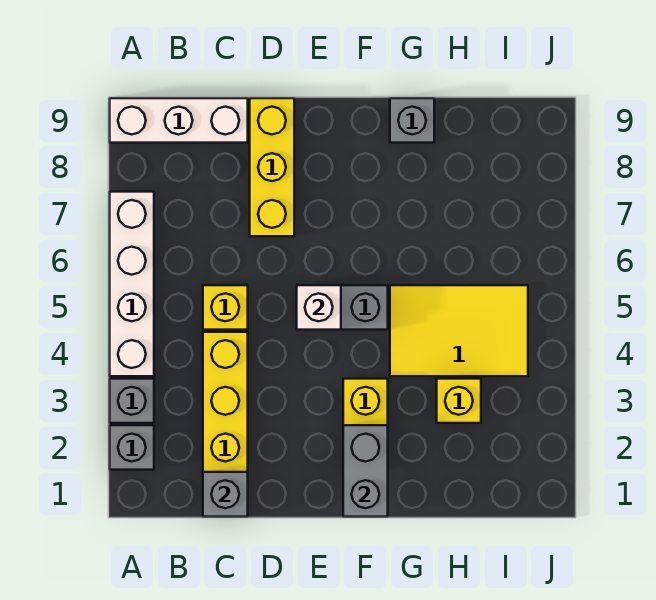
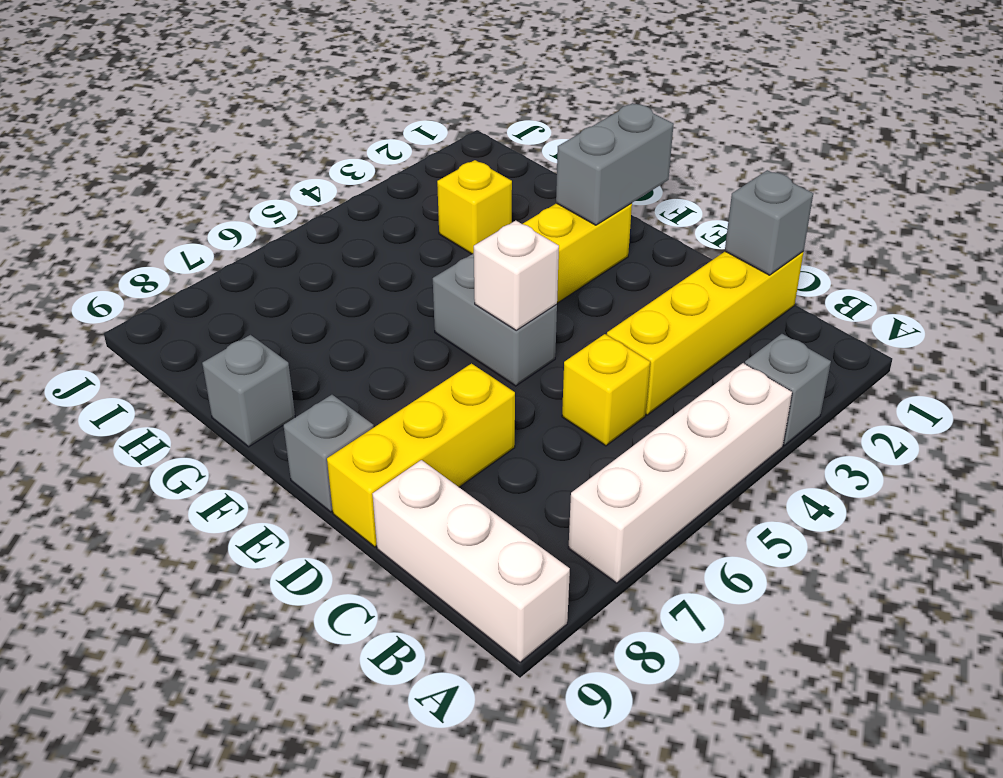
grey brick A2 level 1 -> grey brick E9 level 1
yellow tile G4:I5 level 1 -> none

